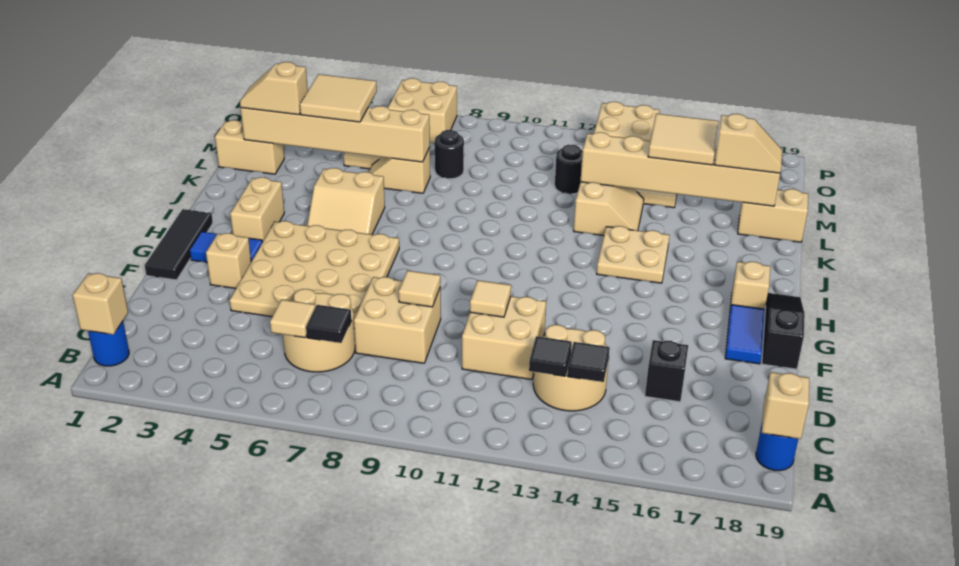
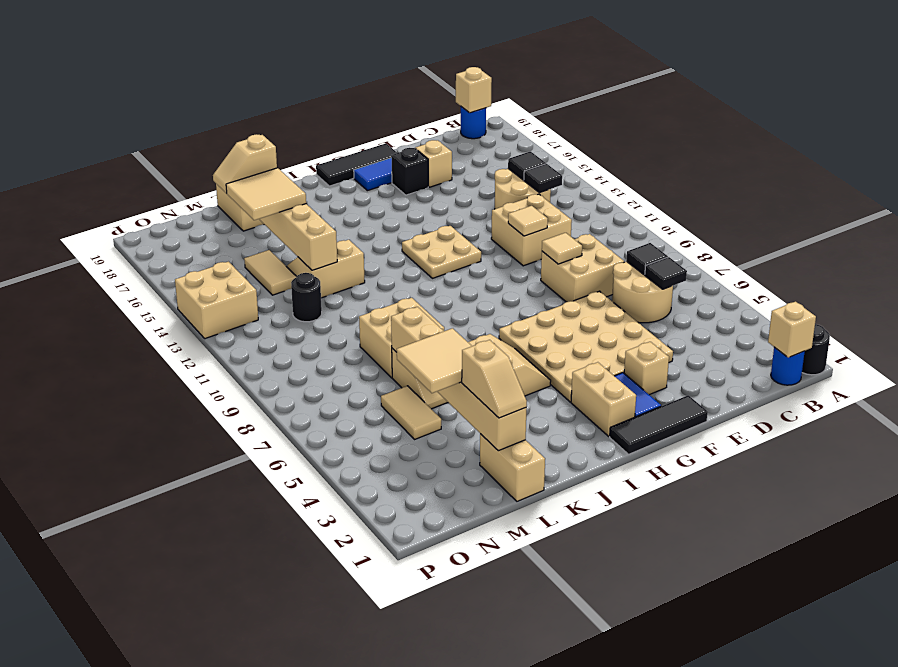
tan tile C6 level 2 -> black tile C6 level 2
black brick D16 level 1 -> black brick F17 level 1
black slope F19:H19 level 1 top F -> black tile F19:H19 level 1
tan brick H3:I3 level 1 -> tan brick H2:H3 level 1
tan brick H18 level 1 -> tan brick E17 level 1
tan plate I14:J15 level 1 -> tan plate G12:H13 level 1
tan slope L17:L18 level 3 top 17 -> tan slope L17:M17 level 3 top L
black round brick M8 level 1 -> black round brick A1 level 1
tan brick O6:P7 level 1 -> tan brick K8:L9 level 1

